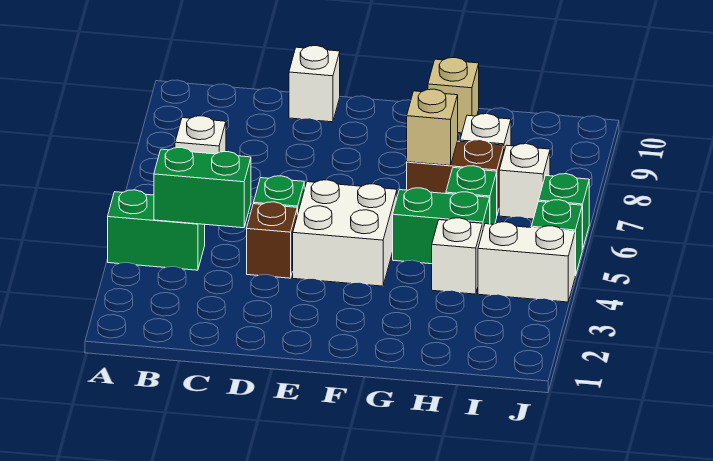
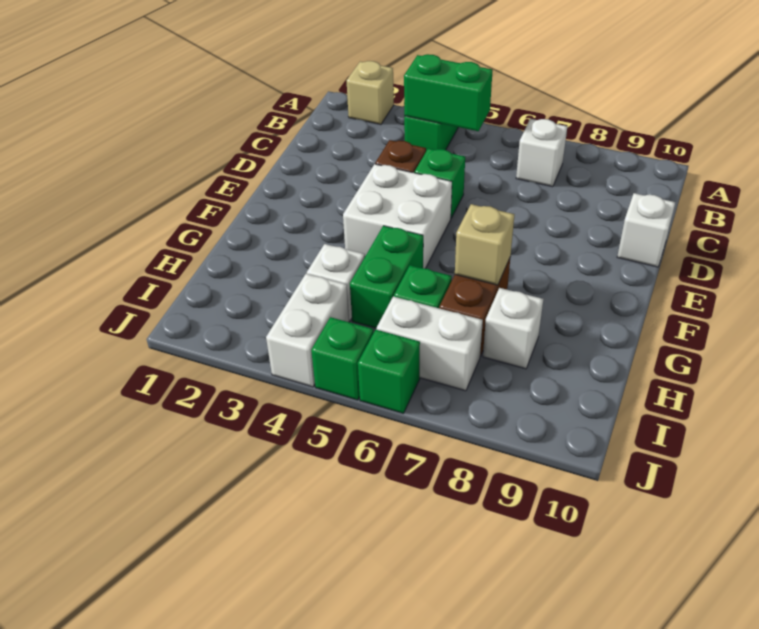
green brick B4:C4 level 2 -> green brick B4:B5 level 2
tan brick G10 level 1 -> tan brick A2 level 1
white brick I7 level 1 -> white brick I6:I7 level 1

